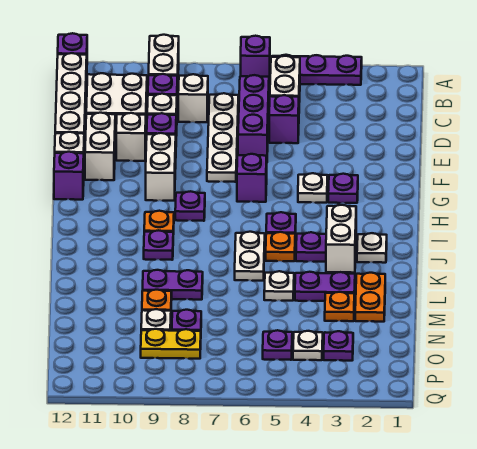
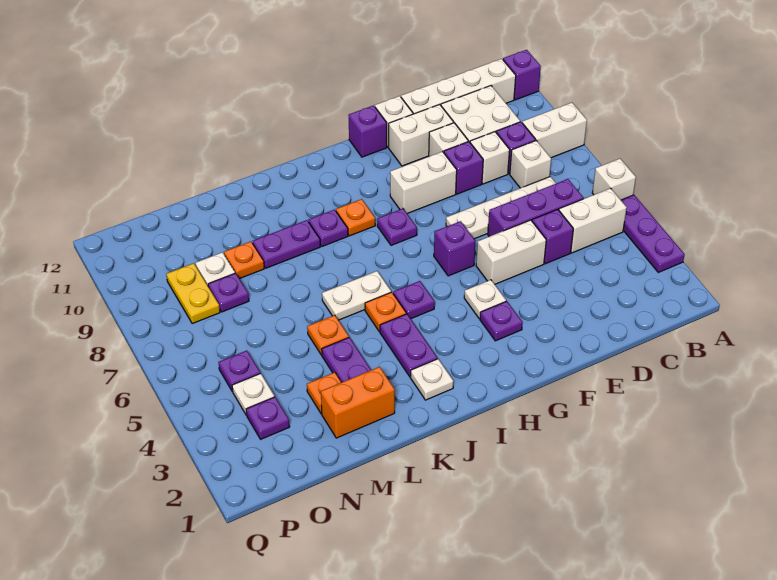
purple brick A6 level 1 -> white brick A6 level 1
white brick J3:K3 level 2 -> white brick E5:F5 level 1
orange plate L2:M2 level 1 -> orange brick L2:M2 level 1
white plate L5 level 1 -> orange plate L5 level 1
purple plate L8:L9 level 1 -> purple plate K9:L9 level 1

